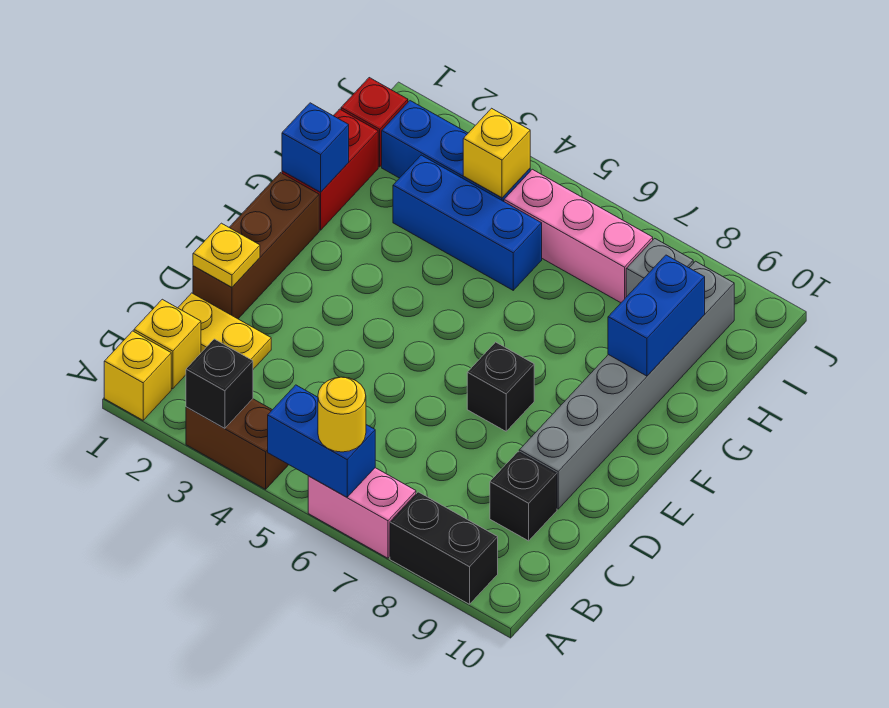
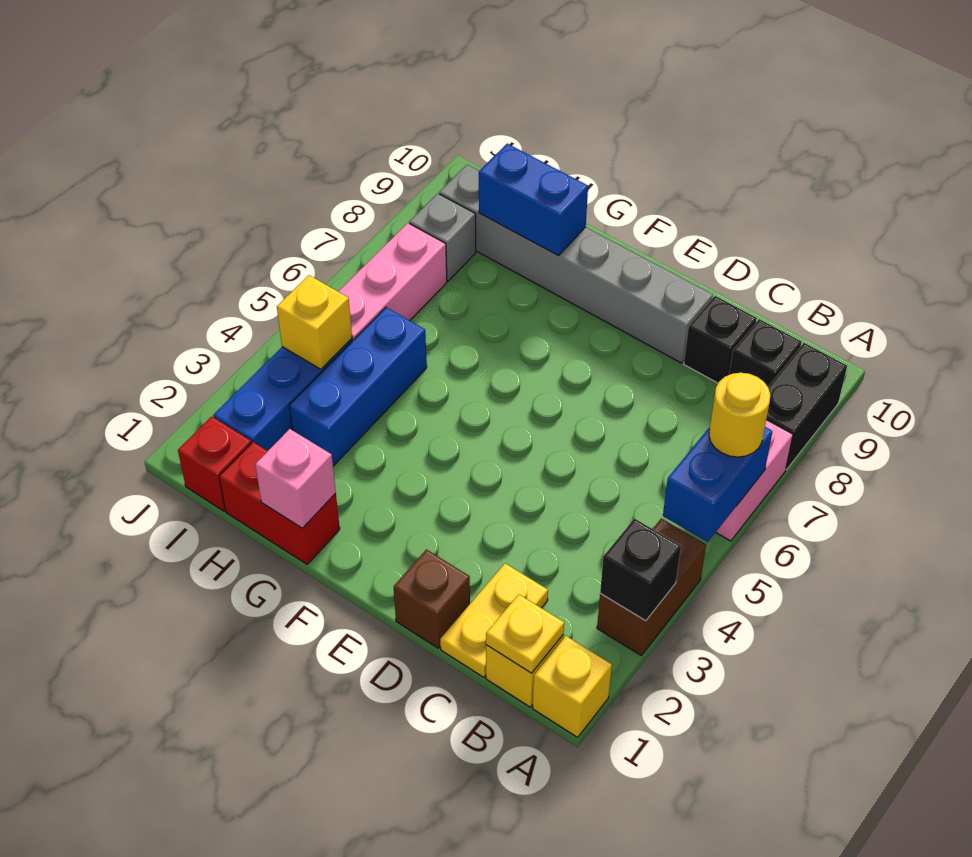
brown brick D1:F1 level 1 -> brown brick D1 level 1
yellow plate D1 level 2 -> yellow plate B1 level 2
black brick E7 level 1 -> black brick B9 level 1
blue brick G1 level 2 -> pink brick G1 level 2

